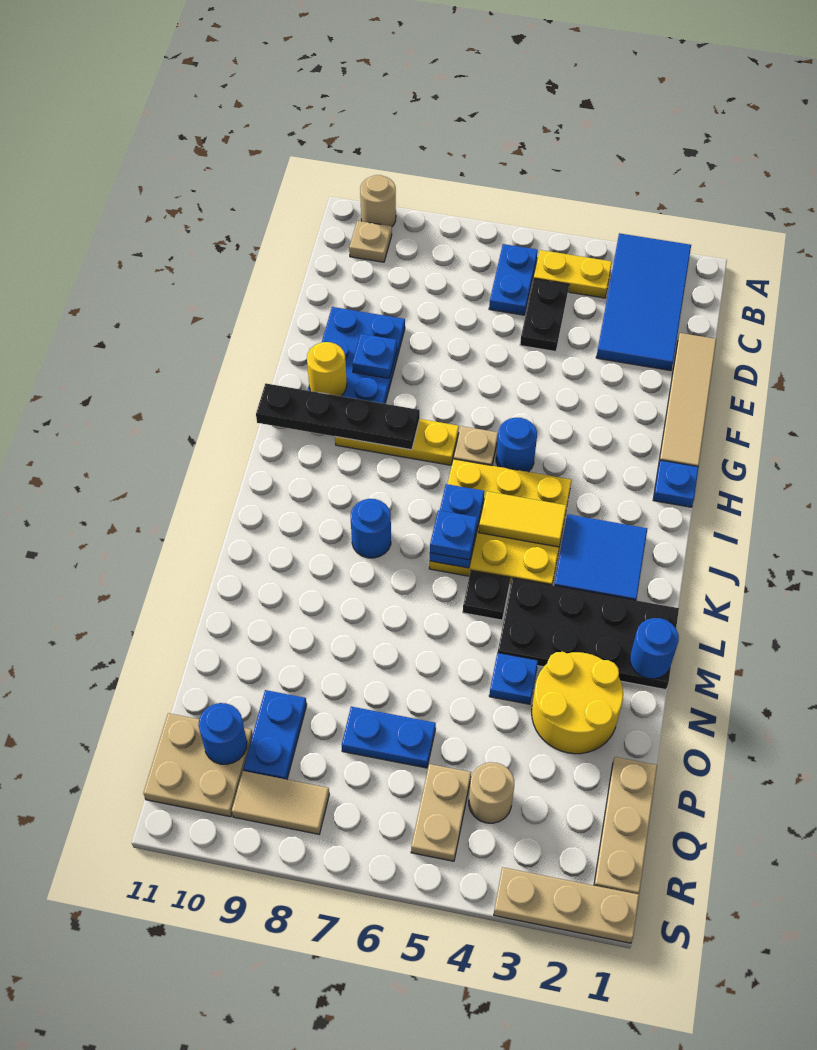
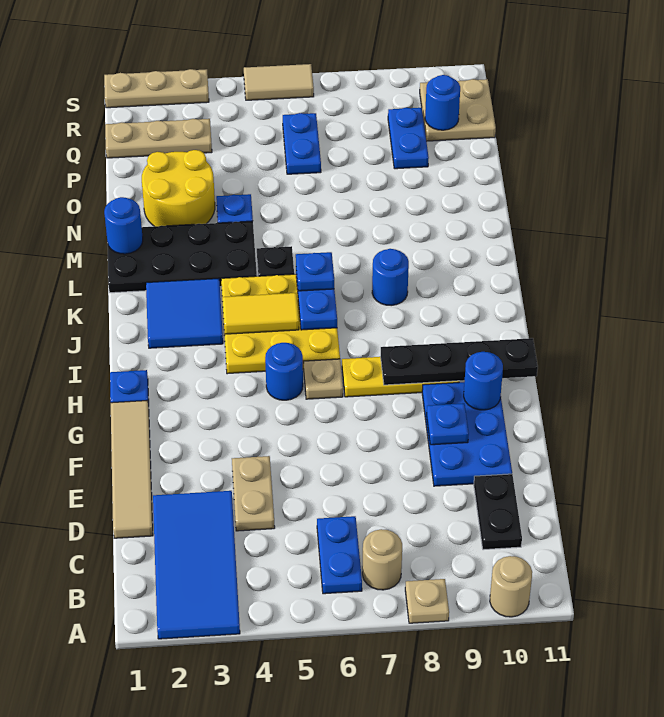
yellow plate B4:B5 level 1 -> none
tan plate B10 level 1 -> tan plate A8 level 1
black plate C5:D5 level 1 -> black plate C10:D10 level 1
yellow round brick G10 level 2 -> blue round brick G10 level 2
tan plate P1:R1 level 1 -> tan plate Q1:Q3 level 1
blue plate P6:P7 level 1 -> blue plate P6:Q6 level 1
tan round brick Q4 level 1 -> tan round brick B7 level 1
tan plate Q5:R5 level 1 -> tan plate D4:E4 level 1
tan tile R8:R9 level 1 -> tan tile S5:S6 level 1

